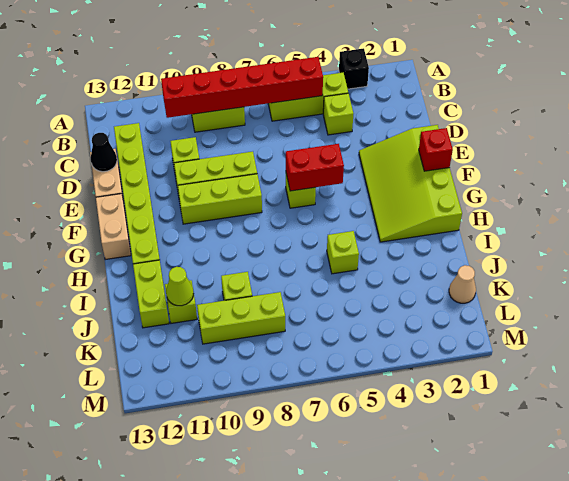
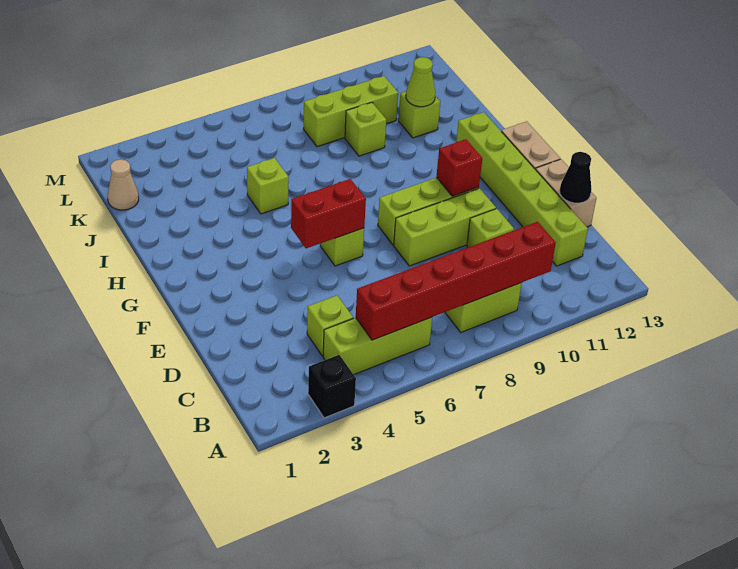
lime slope E1:H3 level 1 top 1 -> none
red brick F1 level 2 -> red brick F10 level 2
lime brick I12:J12 level 1 -> none

